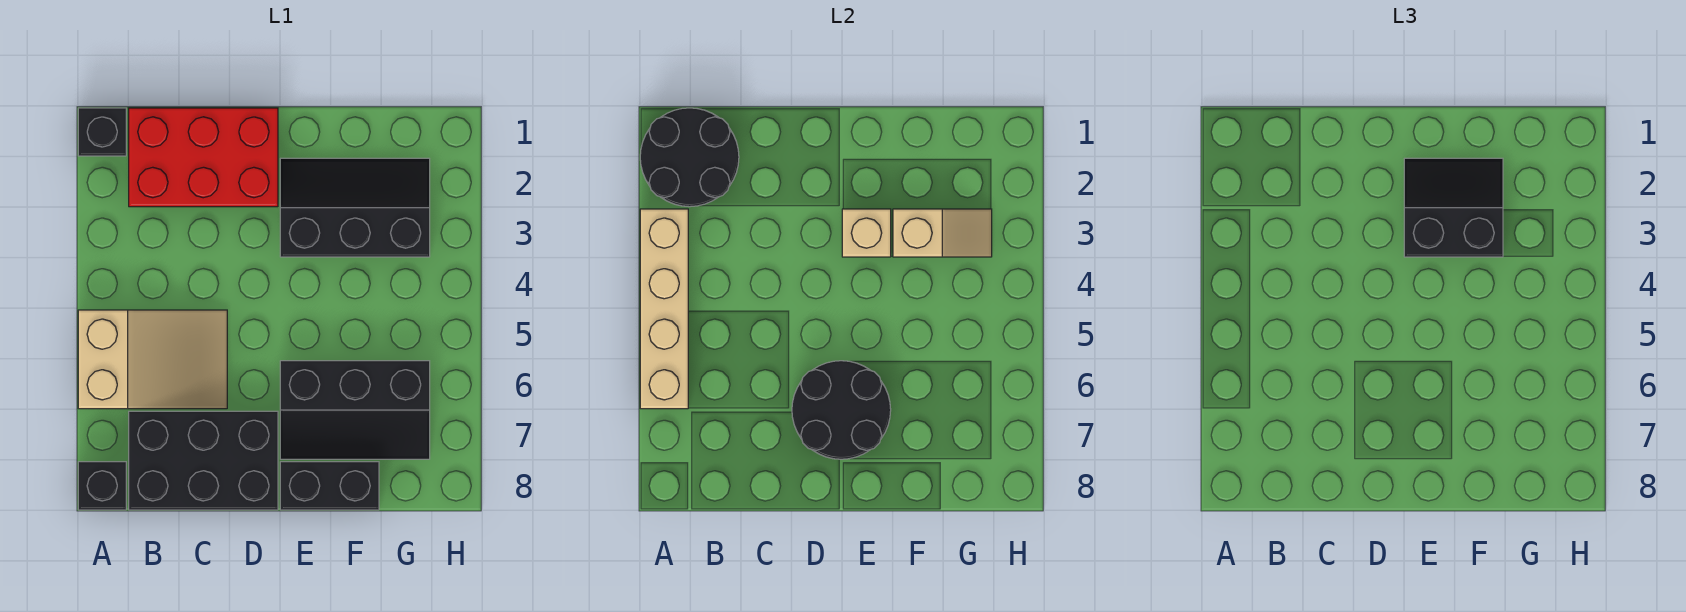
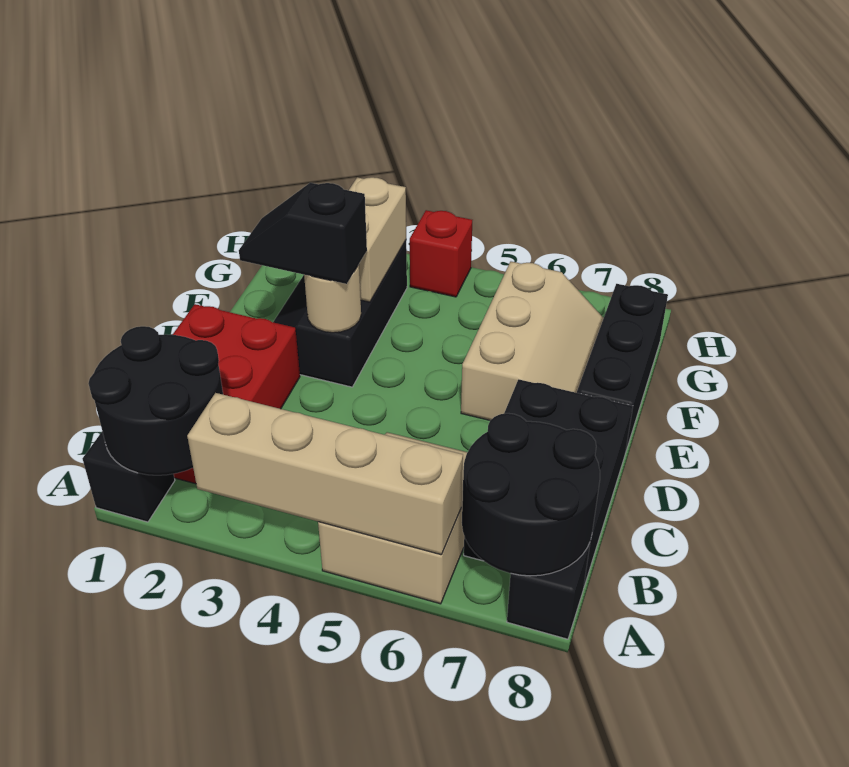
black round brick D6:E7 level 2 -> black round brick A7:B8 level 2
black slope E2:F3 level 3 top 3 -> black slope E2:E3 level 3 top 3
tan brick E3 level 2 -> tan round brick E3 level 2
black slope E6:G7 level 1 top 6 -> tan slope E6:G7 level 1 top 6
black brick E8:F8 level 1 -> black brick E8:G8 level 1
tan slope F3:G3 level 2 top F -> tan brick F3:G3 level 2
none -> red brick H4 level 1

